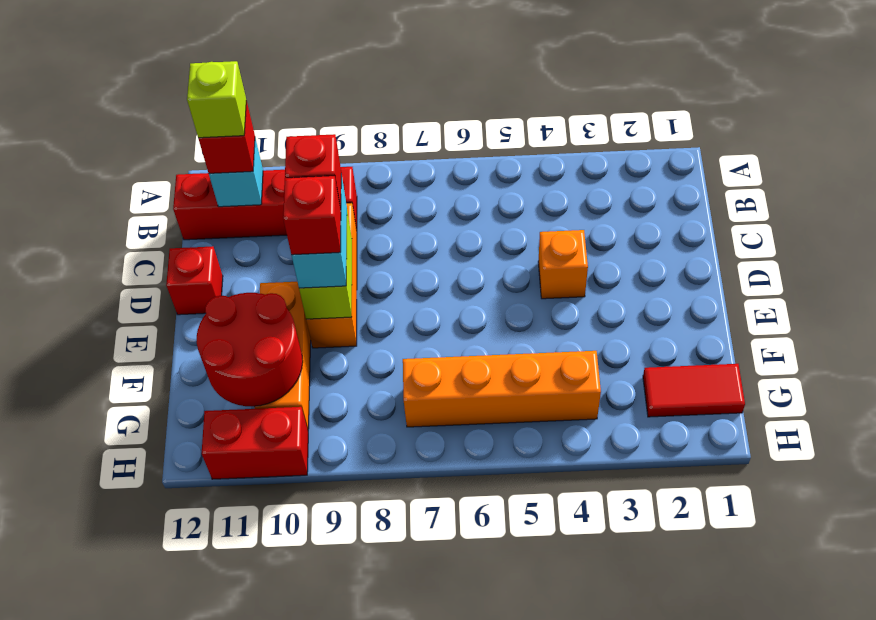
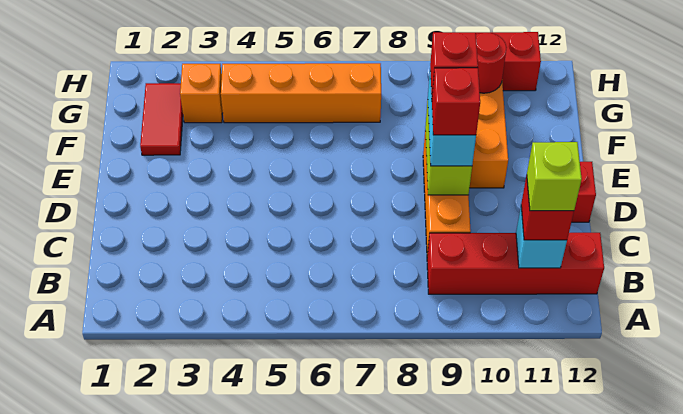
orange brick D4 level 1 -> orange brick G3 level 1
red round brick F10:G11 level 2 -> red round brick G10 level 2
red tile G1:G2 level 1 -> red tile F2:G2 level 1

